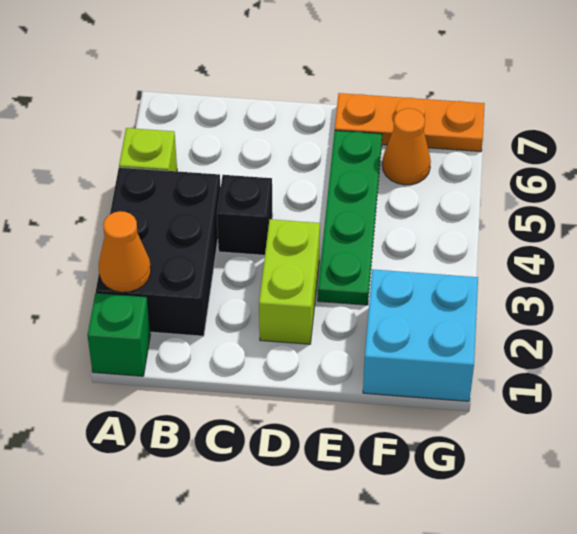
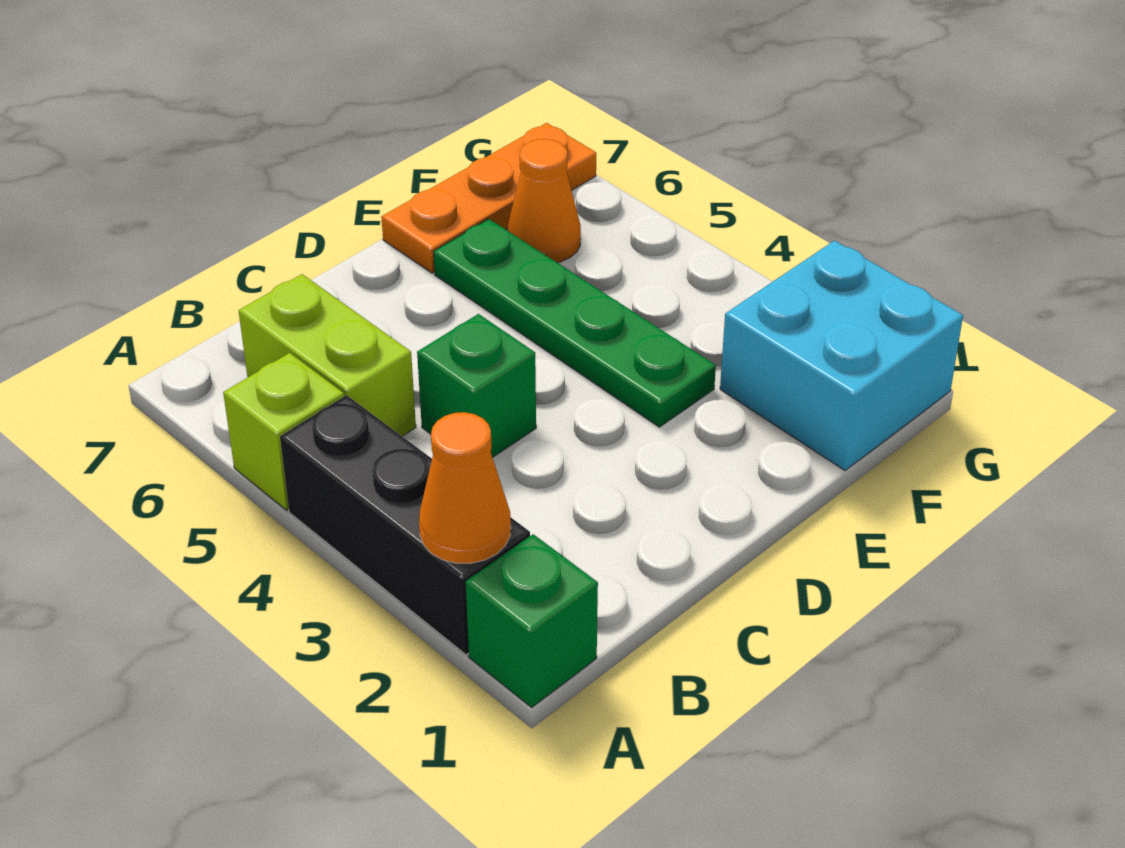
black brick A2:B4 level 1 -> black brick A2:A4 level 1
black brick C4 level 1 -> green brick C4 level 1
lime brick D2:D3 level 1 -> lime brick B5:B6 level 1

